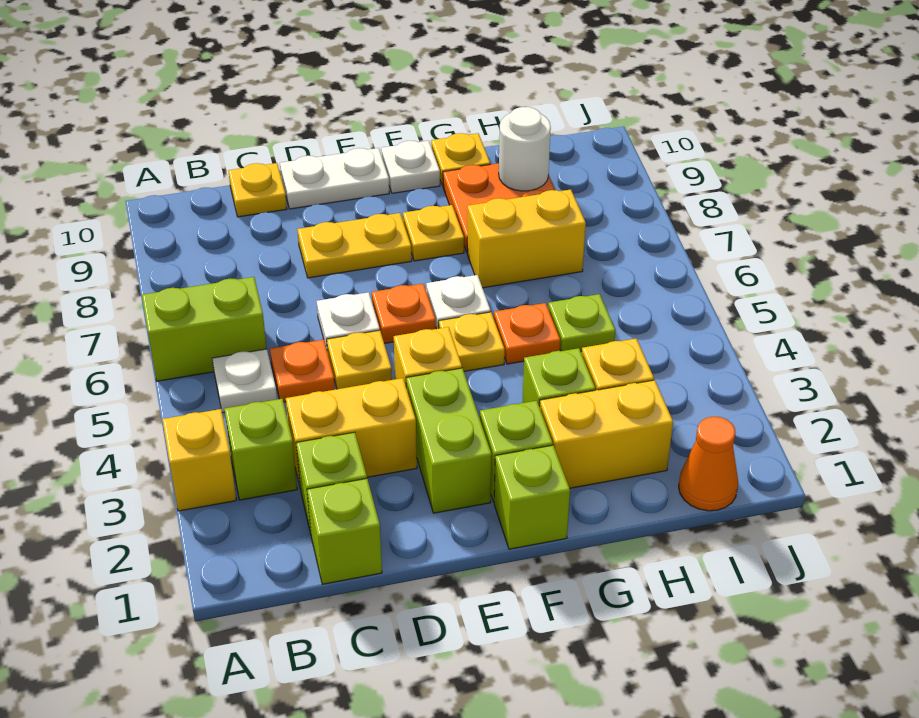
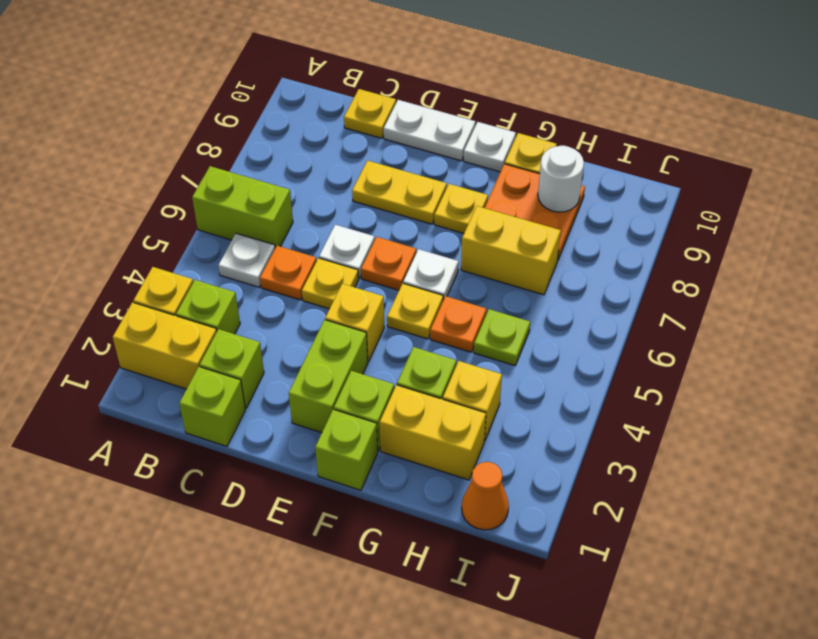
yellow brick C3:D3 level 1 -> yellow brick A2:B2 level 1

